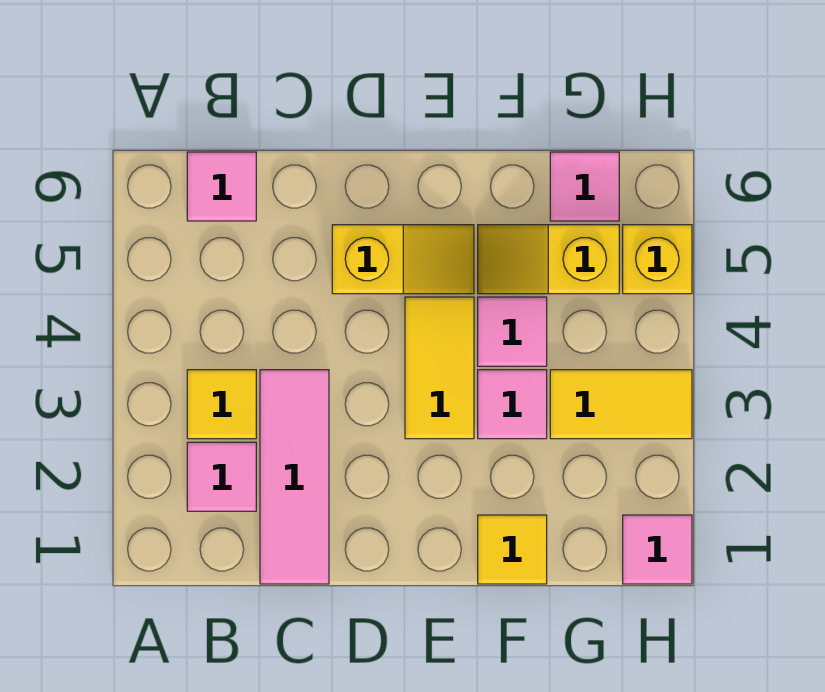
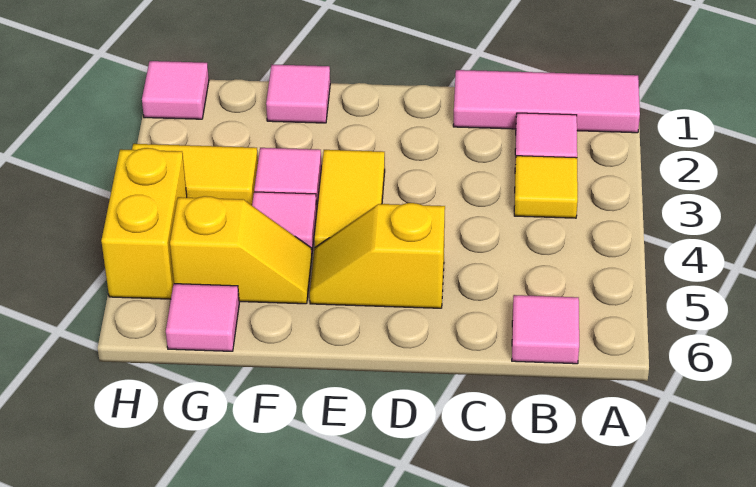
pink tile C1:C3 level 1 -> pink tile A1:C1 level 1
yellow tile F1 level 1 -> pink tile F1 level 1
yellow brick H5 level 1 -> yellow brick H4:H5 level 1

